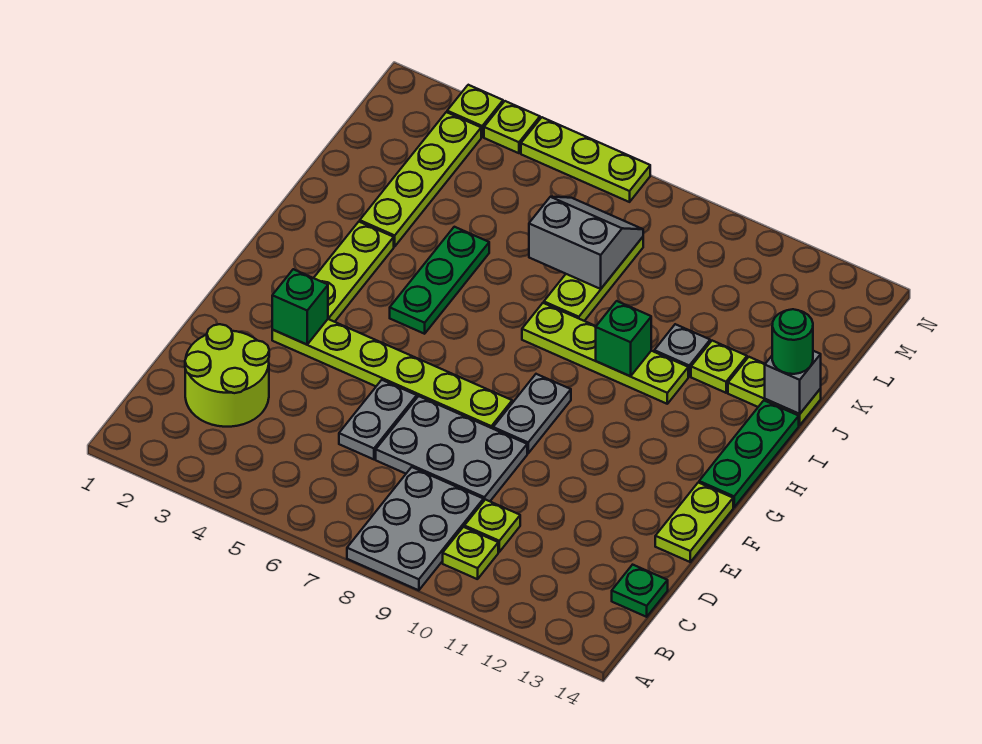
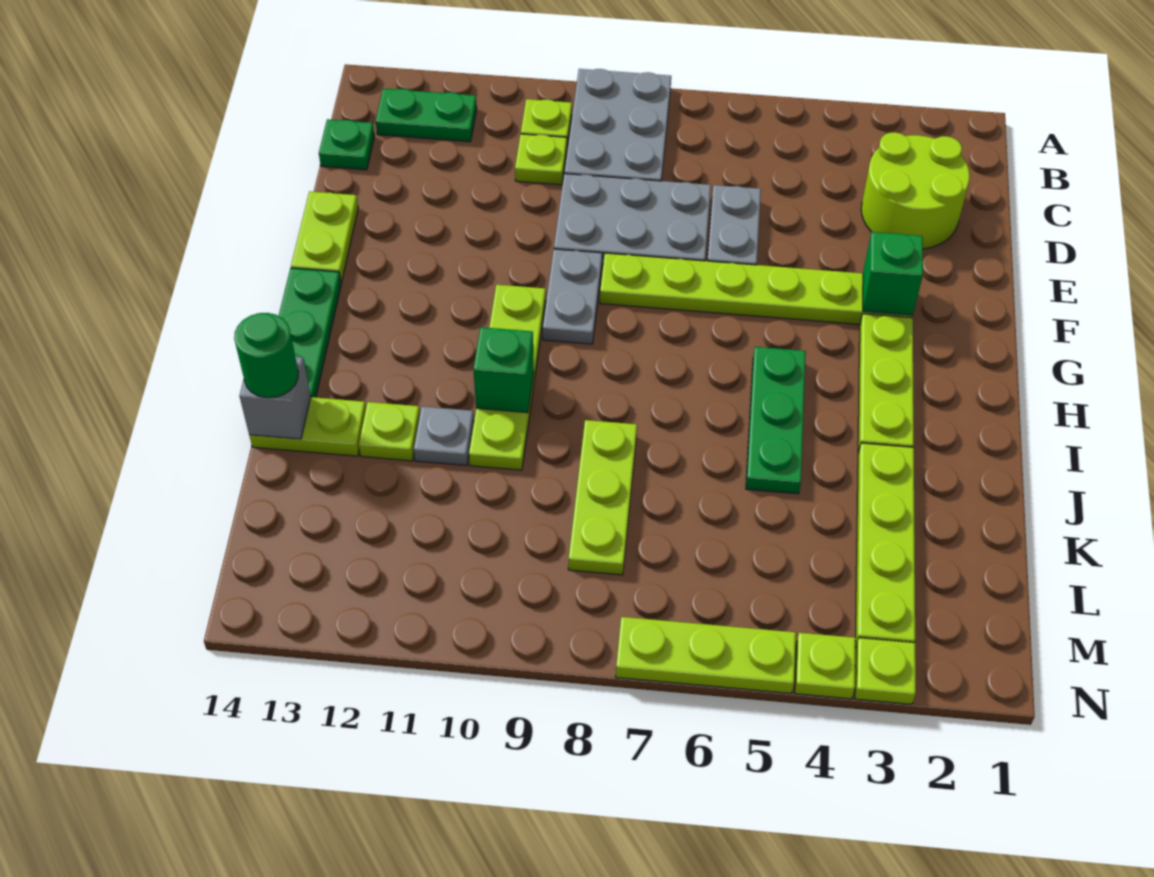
none -> green plate B12:B13 level 1
lime plate I8:I11 level 1 -> lime plate G10:J10 level 1
grey slope K7:L8 level 2 top K -> none

